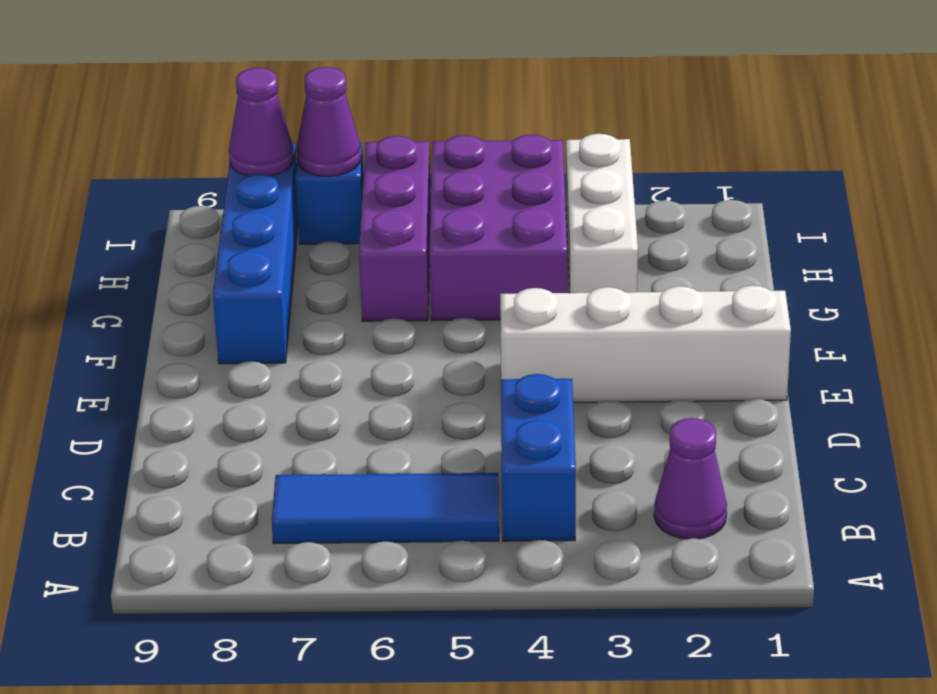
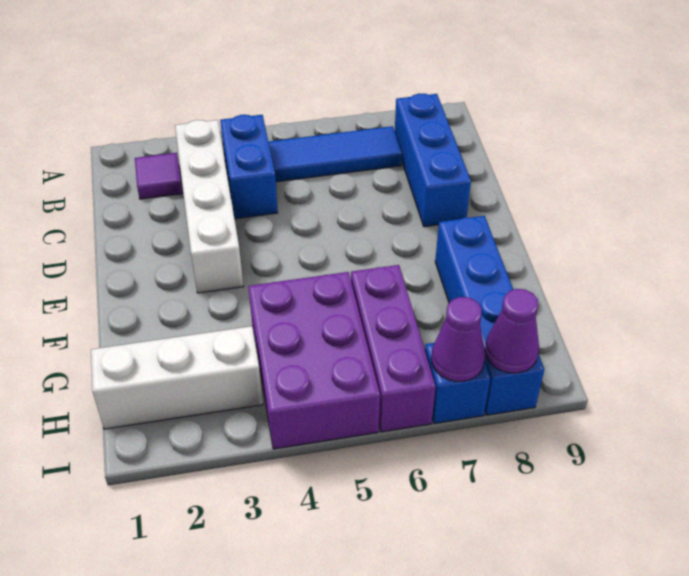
purple cone B2 level 1 -> purple tile B2 level 1
none -> blue brick B8:D8 level 1
white brick E1:E4 level 1 -> white brick B3:E3 level 1
white brick G3:I3 level 1 -> white brick H1:H3 level 1

